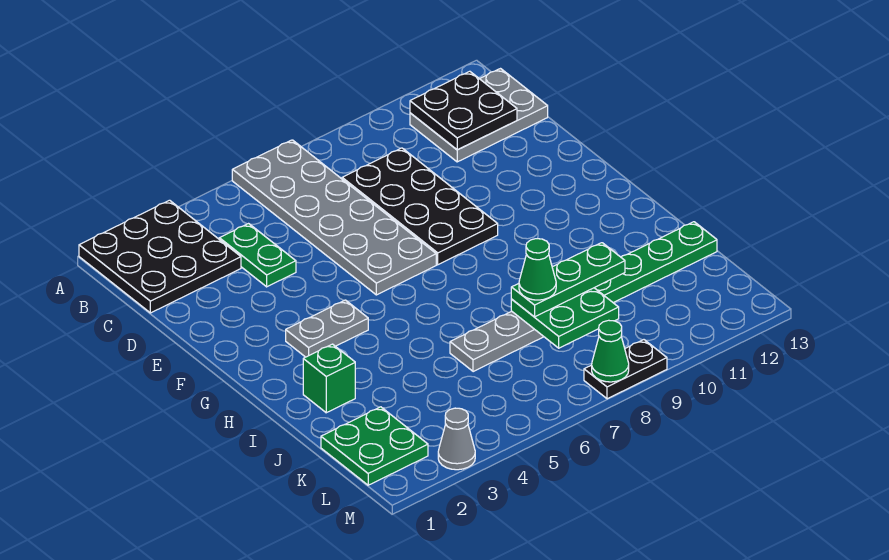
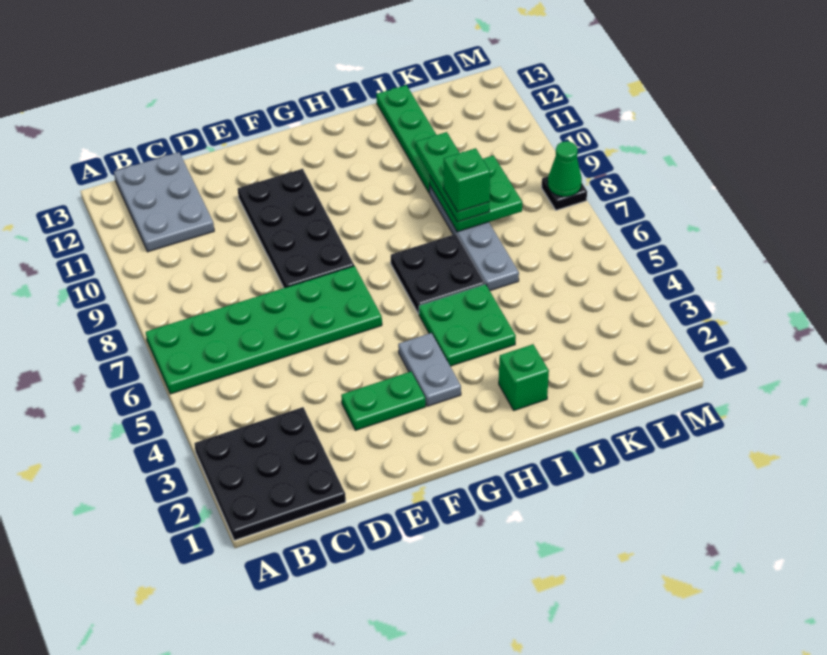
grey plate A6:F7 level 1 -> green plate A6:F7 level 1
black plate B11:C12 level 2 -> black plate H6:I7 level 1
green plate C4:D4 level 1 -> green plate E3:F3 level 1
black plate C8:F9 level 1 -> black plate E8:F11 level 1
green cone J8 level 4 -> green brick J8 level 4
green plate K1:L2 level 1 -> green plate H4:I5 level 1
grey cone M3 level 1 -> none
black plate M8:M9 level 1 -> black plate M8 level 1

